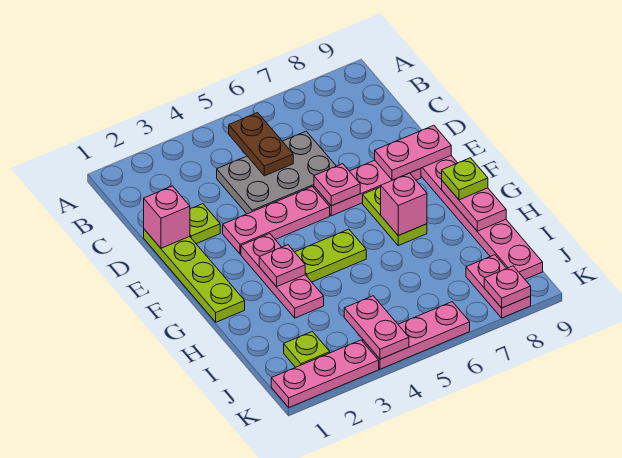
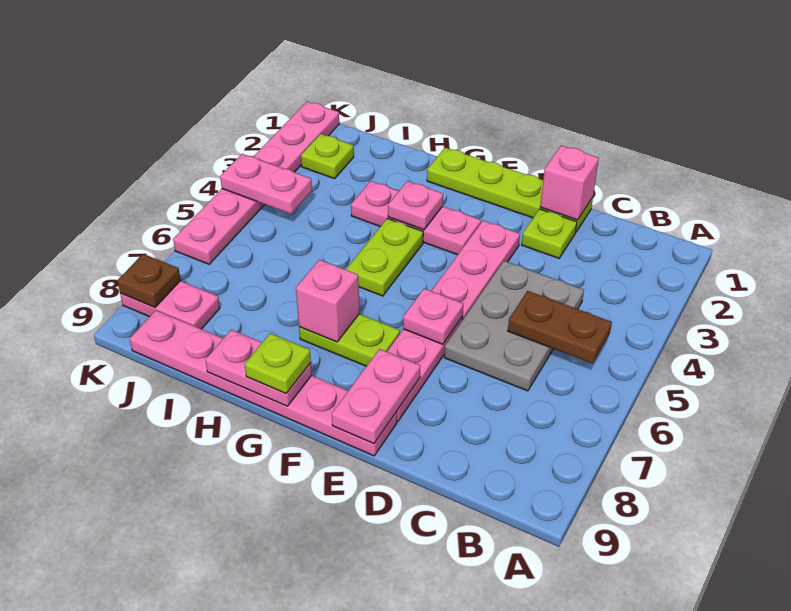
pink plate K8 level 2 -> brown plate K8 level 2

